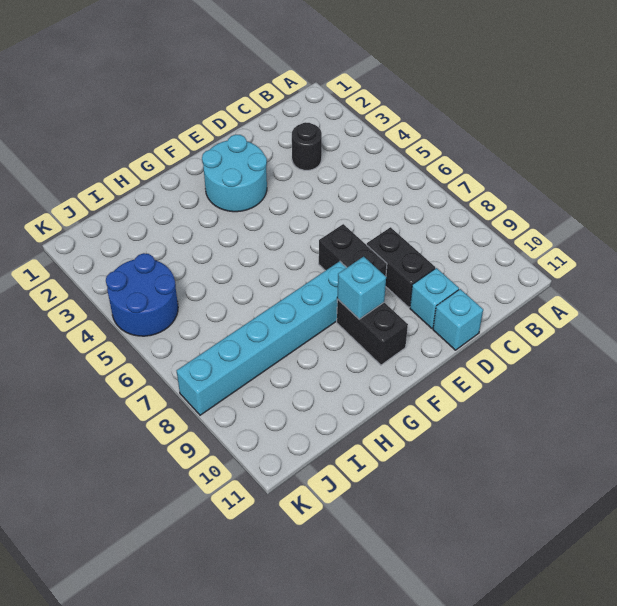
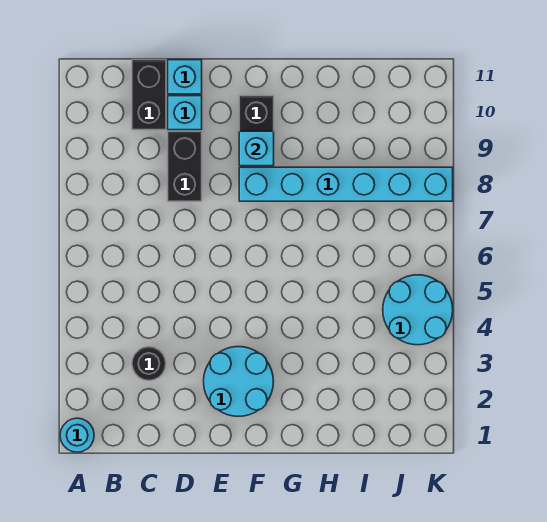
none -> cyan round brick A1 level 1
black brick E7:E8 level 1 -> black brick C10:C11 level 1
blue round brick J4:K5 level 1 -> cyan round brick J4:K5 level 1

